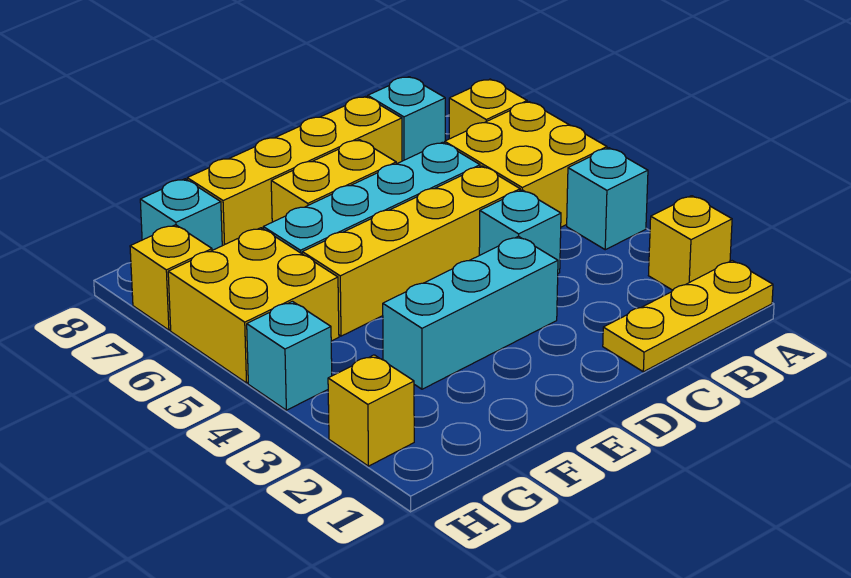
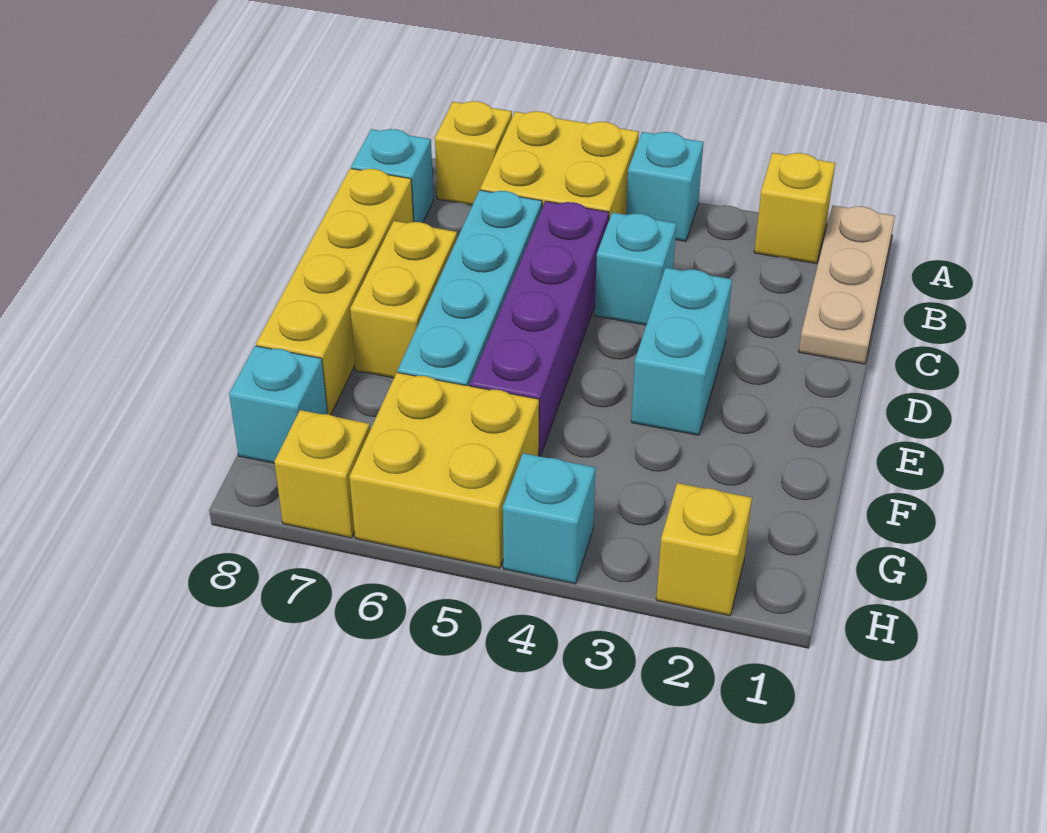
yellow plate A1:C1 level 1 -> tan plate A1:C1 level 1
yellow brick C5:F5 level 1 -> purple brick C5:F5 level 1
cyan brick D3:F3 level 1 -> cyan brick D3:E3 level 1

